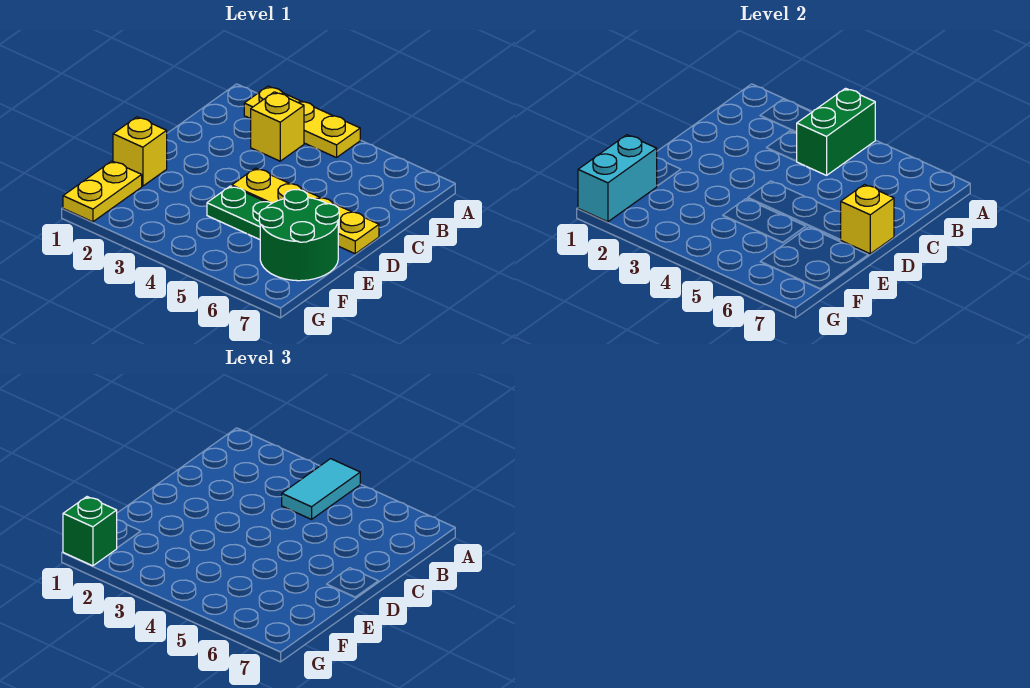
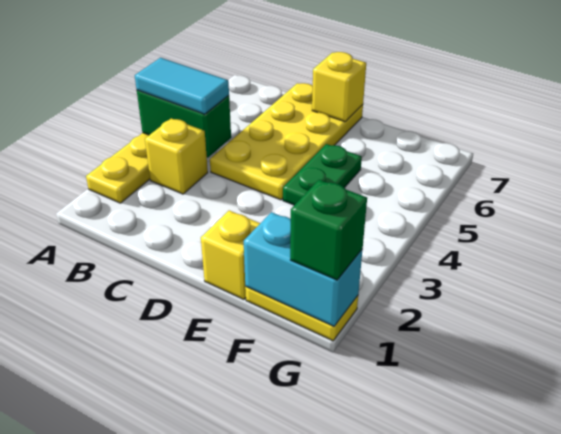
yellow plate D4:D7 level 1 -> yellow plate C4:D7 level 1
green round brick E6:F7 level 1 -> none

